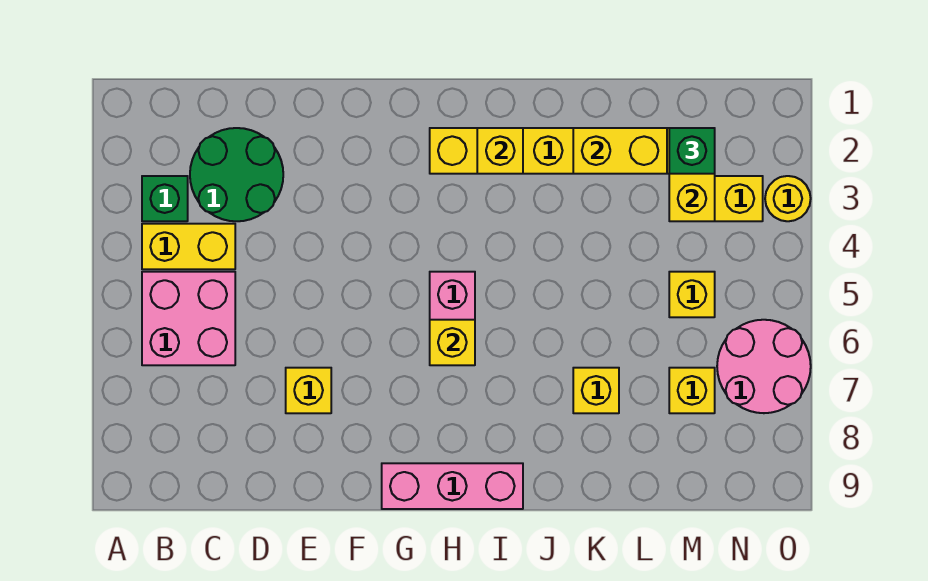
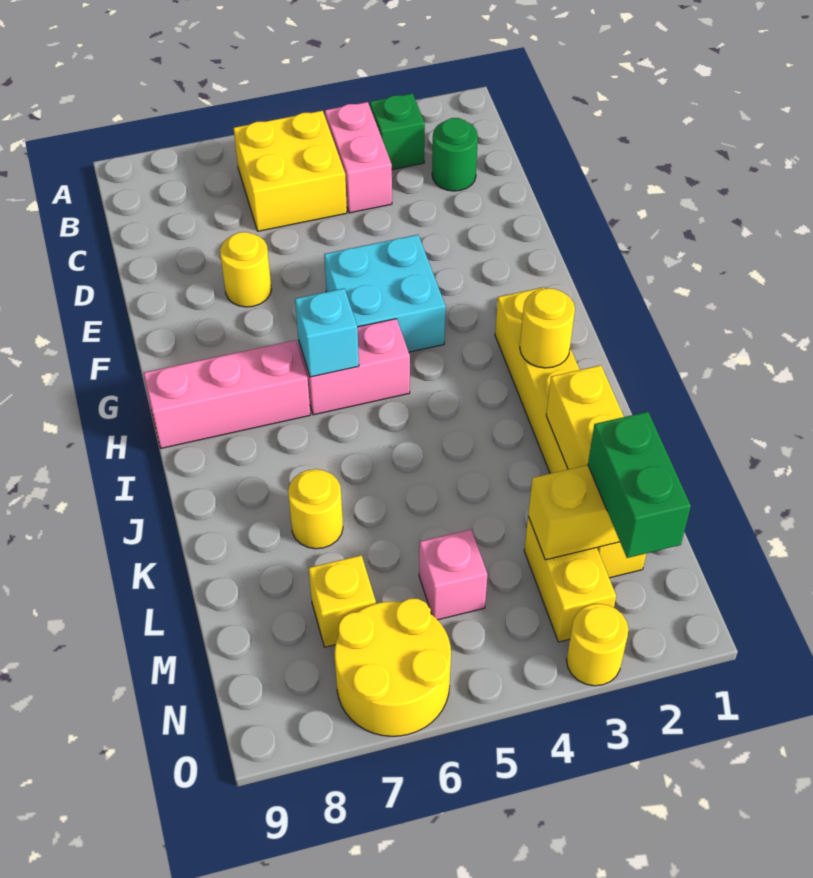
yellow brick B4:C4 level 1 -> pink brick B4:C4 level 1
pink brick B5:C6 level 1 -> yellow brick B5:C6 level 1
green round brick C2:D3 level 1 -> green round brick C2 level 1
yellow brick E7 level 1 -> yellow round brick E7 level 1
none -> cyan brick F4:G5 level 1
pink brick G9:I9 level 1 -> pink brick H7:H9 level 1
yellow brick H6 level 2 -> cyan brick H6 level 2
yellow brick I2 level 2 -> yellow round brick I2 level 2
yellow brick K7 level 1 -> yellow round brick K7 level 1
green brick M2 level 3 -> green brick M2:N2 level 3
yellow brick M5 level 1 -> pink brick M5 level 1
pink round brick N6:O7 level 1 -> yellow round brick N6:O7 level 1

